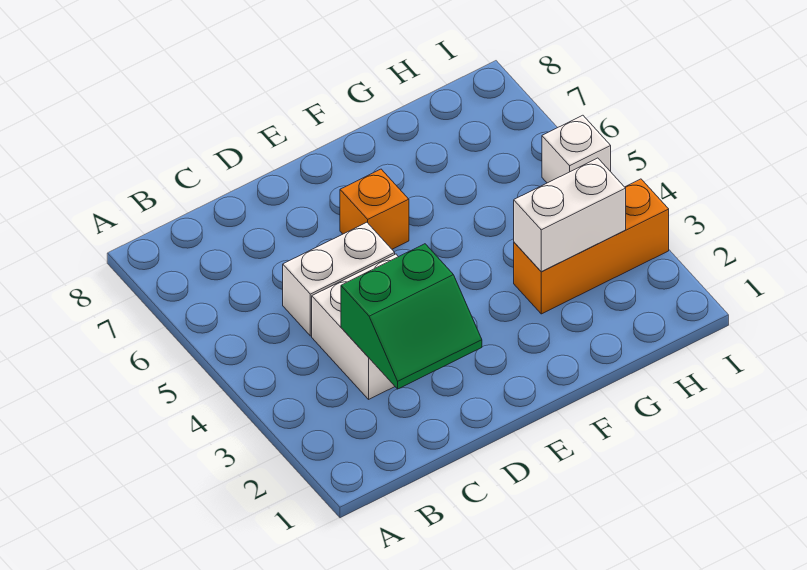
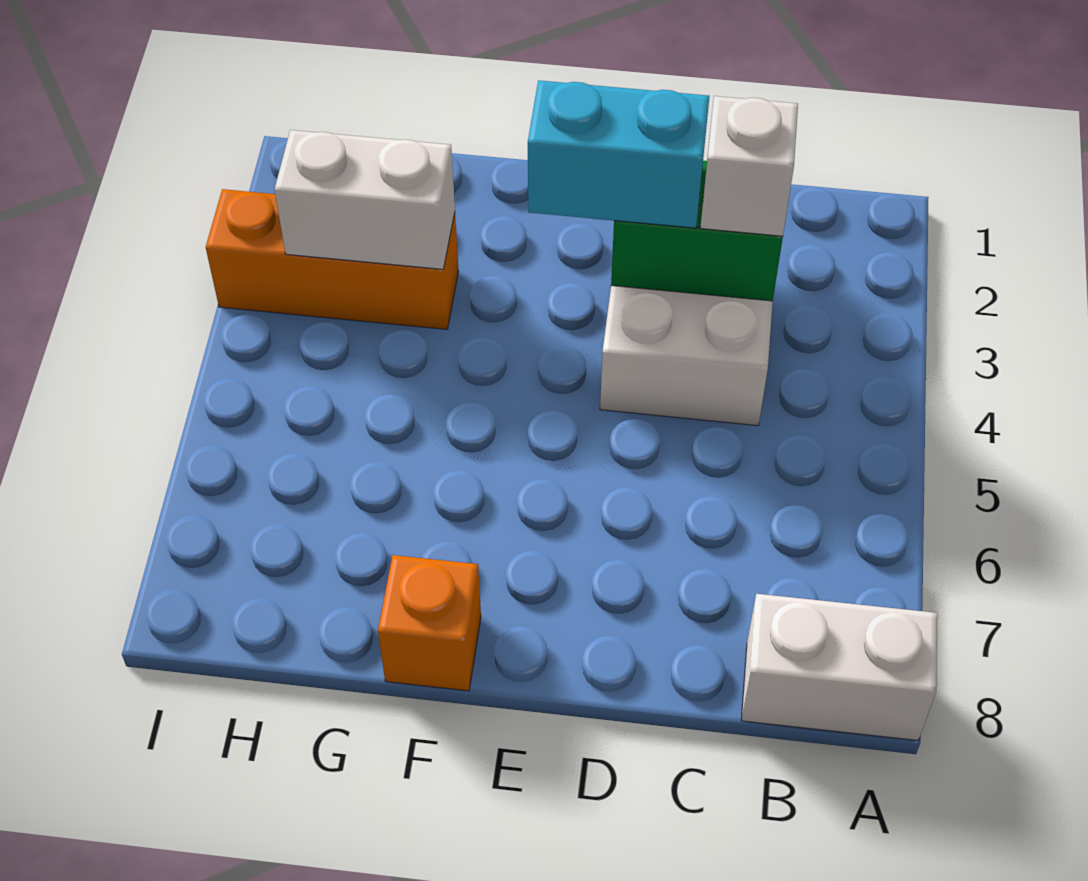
white brick C5:D5 level 1 -> white brick A8:B8 level 1
none -> cyan brick D3:E3 level 3
orange brick E6 level 1 -> orange brick F8 level 1
white brick I5 level 1 -> white brick C3 level 3

